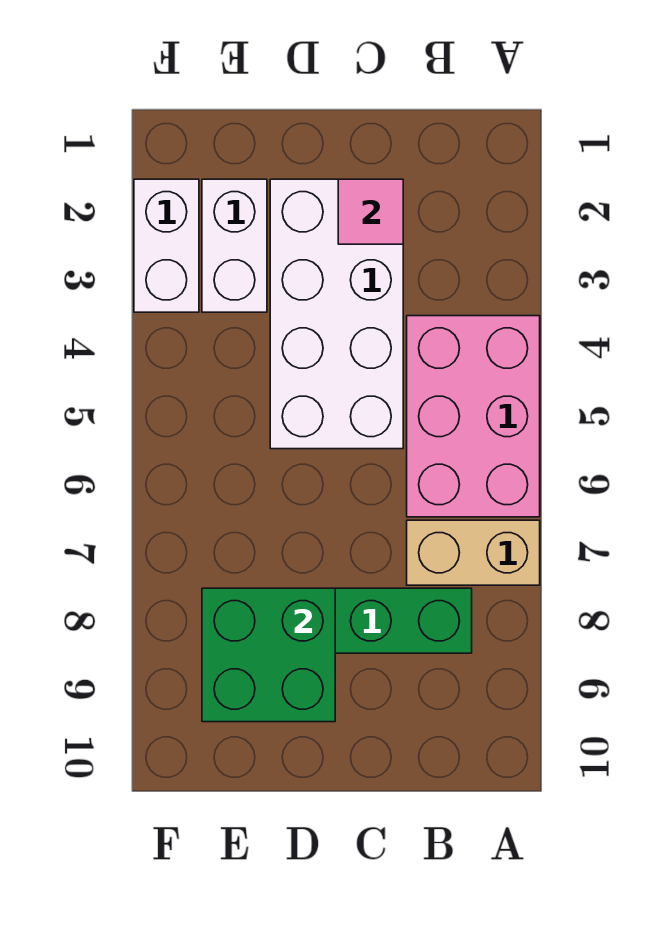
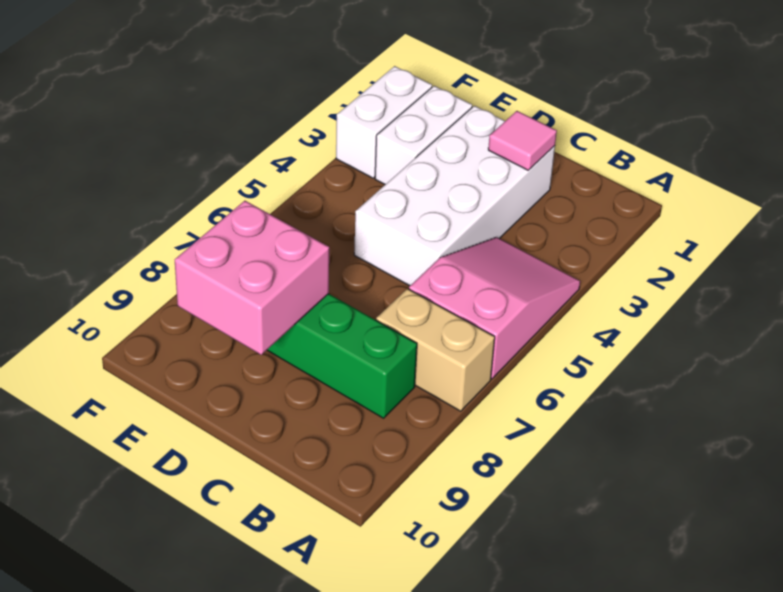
pink brick A4:B6 level 1 -> pink slope A4:B6 level 1 top 6
green brick D8:E9 level 2 -> pink brick D8:E9 level 2

